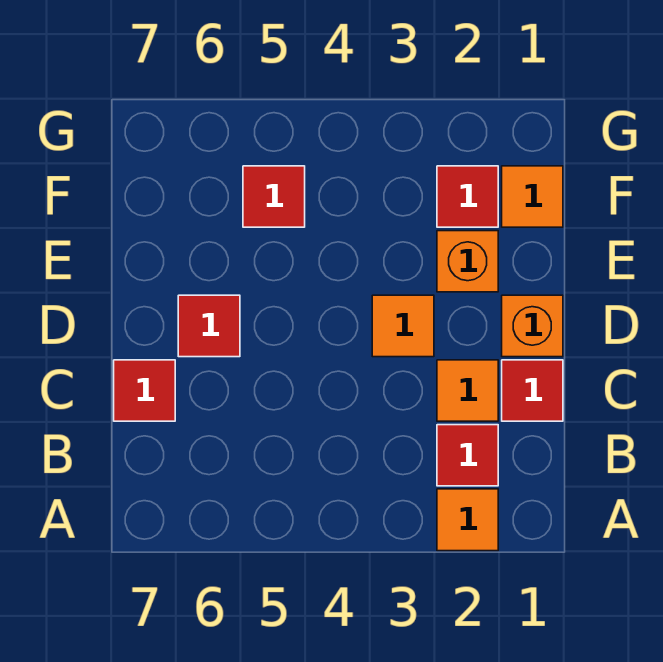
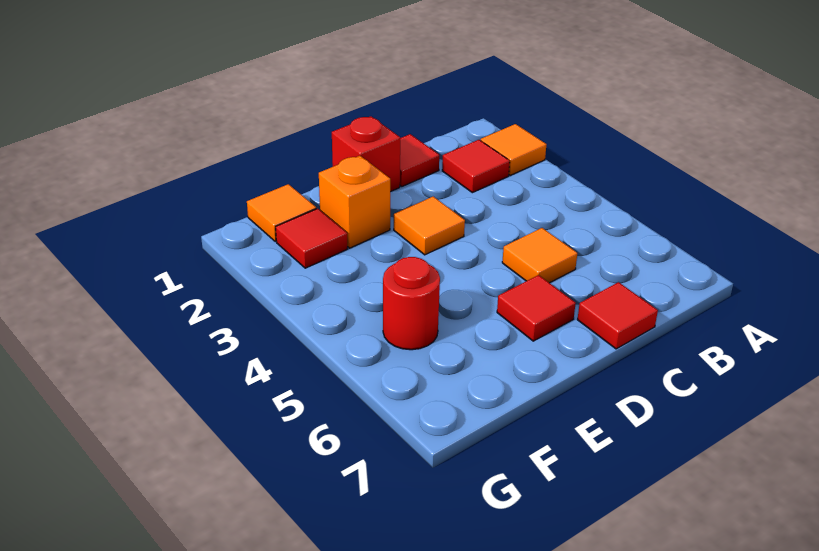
orange tile C2 level 1 -> orange tile C5 level 1
orange brick D1 level 1 -> red brick D1 level 1
red tile F5 level 1 -> red round brick F5 level 1

